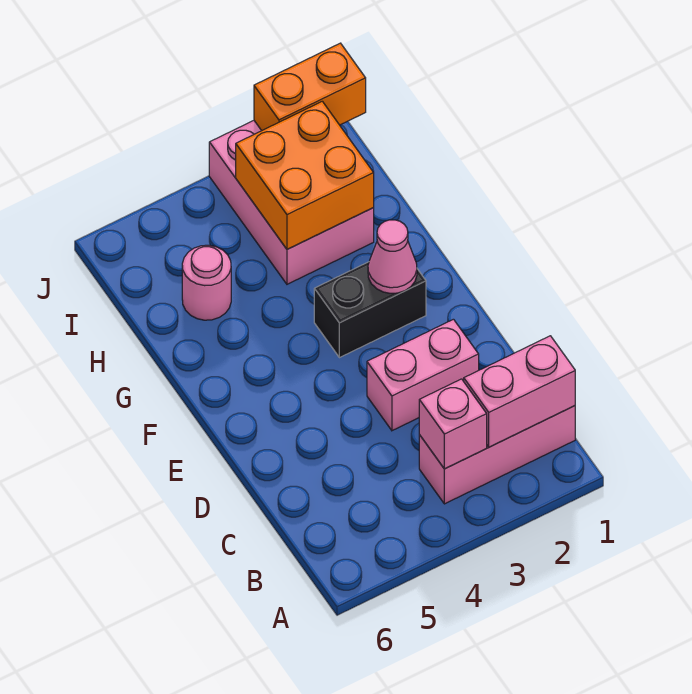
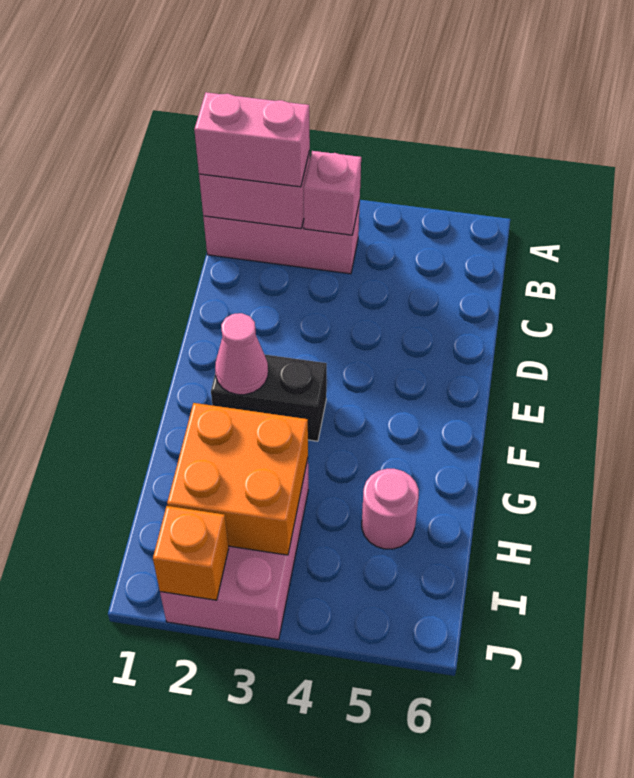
pink brick D2:D3 level 1 -> pink brick B1:B2 level 3
orange brick J1:J2 level 2 -> orange brick J2 level 2

